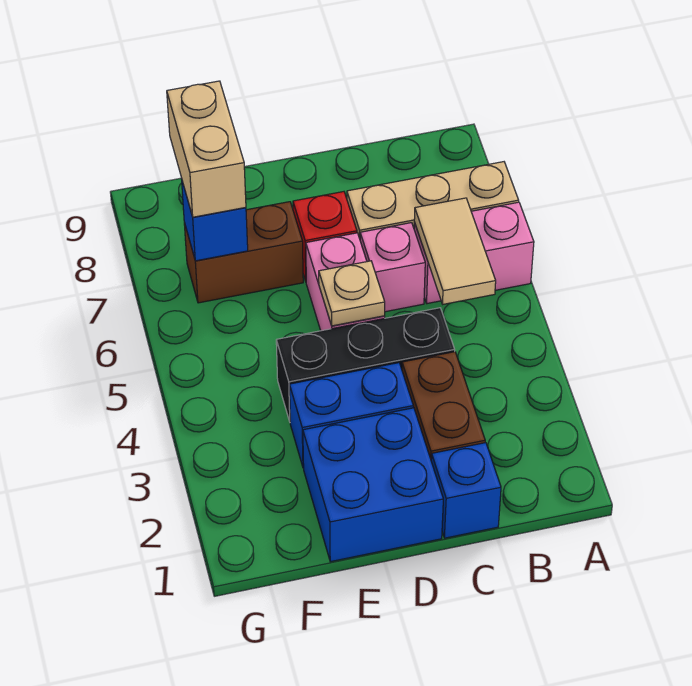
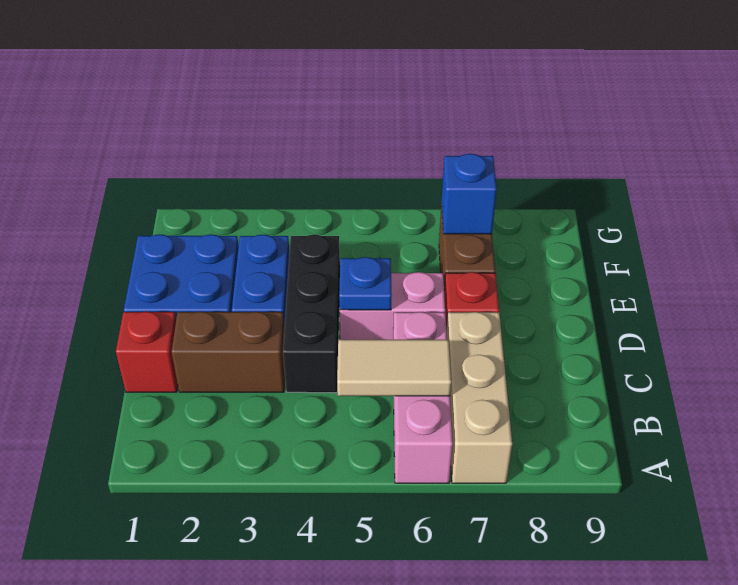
blue brick C1 level 1 -> red brick C1 level 1
tan plate D5 level 2 -> blue plate D5 level 2
tan brick F7:F8 level 3 -> none

